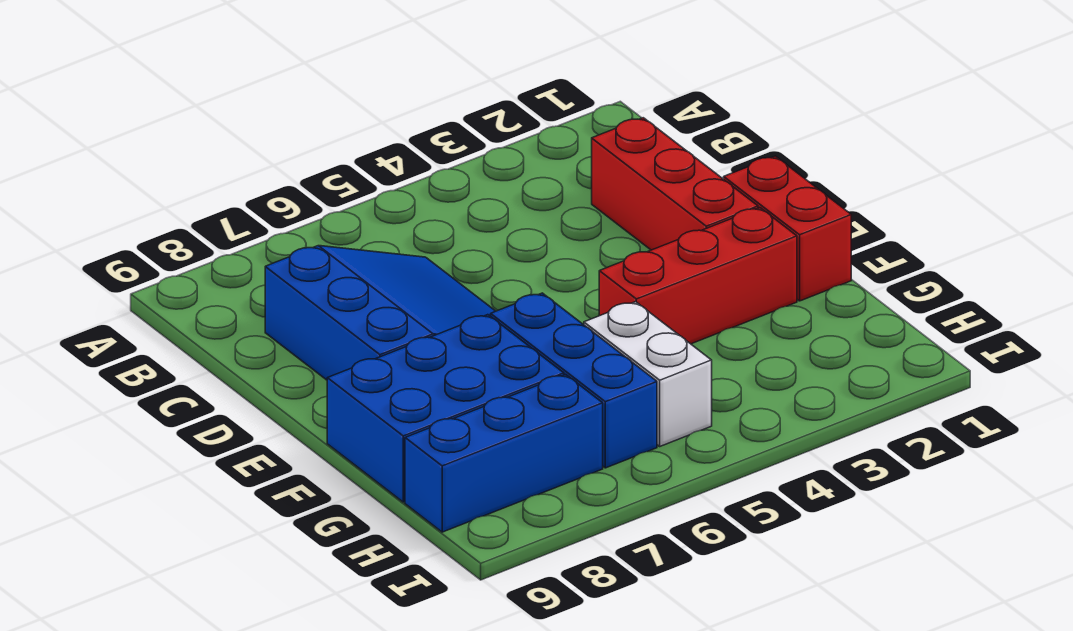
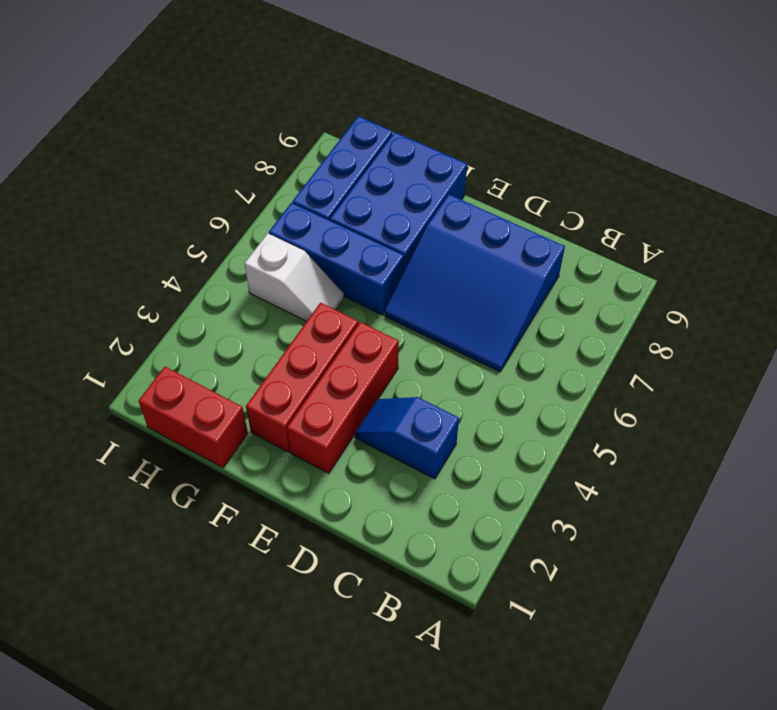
red brick C2:E2 level 1 -> red brick E2:E4 level 1
none -> blue slope C3:D3 level 1 top C
red brick E1:F1 level 1 -> red brick G1:H1 level 1
white brick G5:H5 level 1 -> white slope G5:H5 level 1 top H

